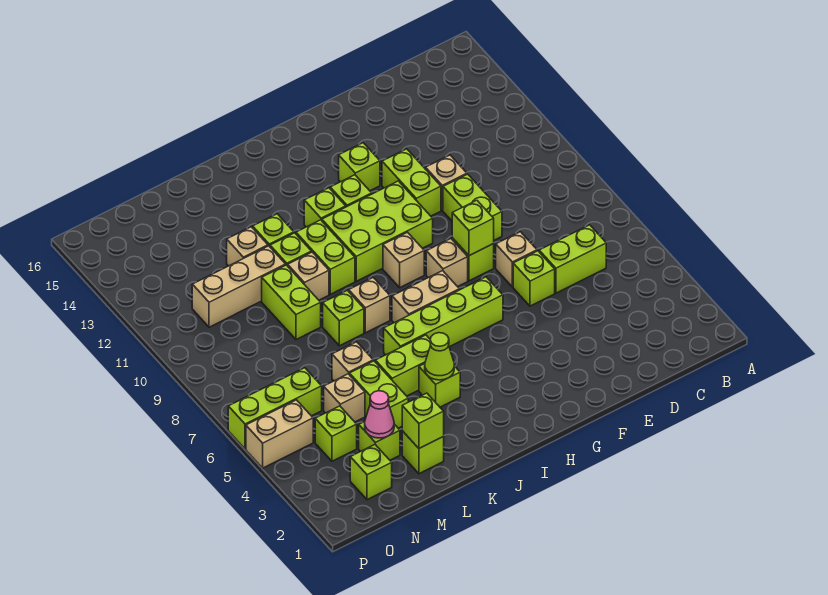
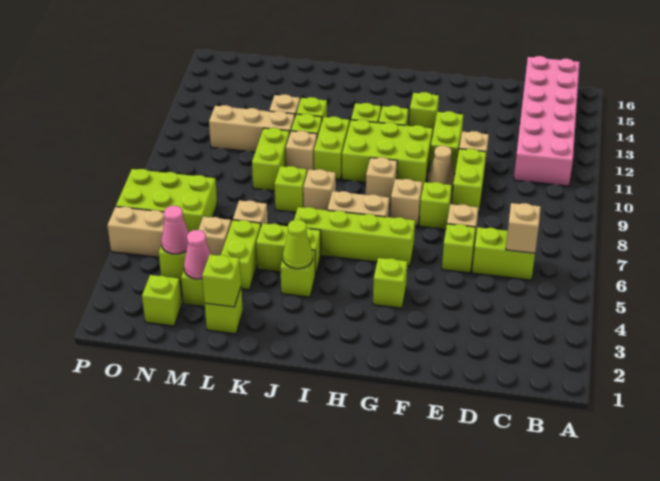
none -> pink brick B11:C16 level 1
none -> tan brick C6 level 2
lime brick F8 level 2 -> lime brick G4 level 1
none -> tan cone F10 level 1
none -> pink cone N4 level 2
lime brick N6:P6 level 1 -> lime brick N6:P7 level 1

